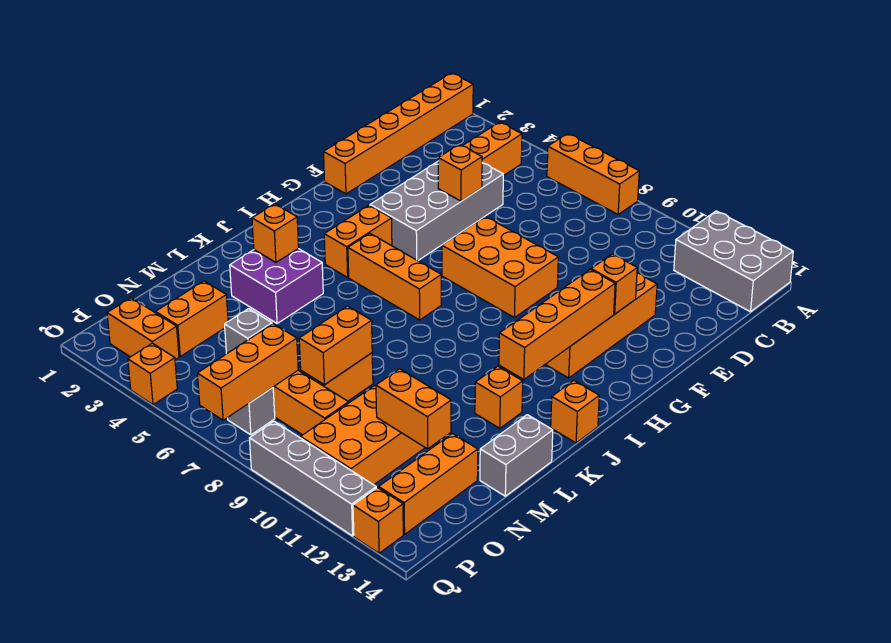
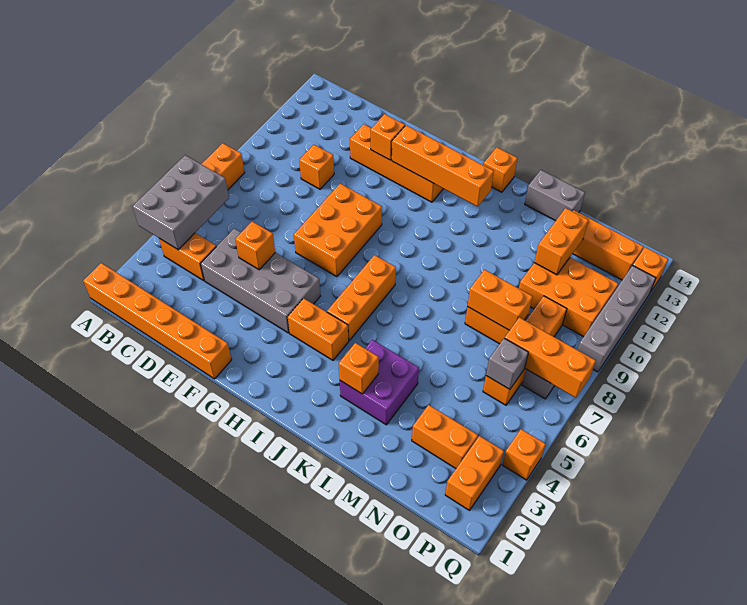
grey brick A12:B14 level 1 -> grey brick A4:B6 level 2
orange brick K12 level 1 -> orange brick D10 level 1

